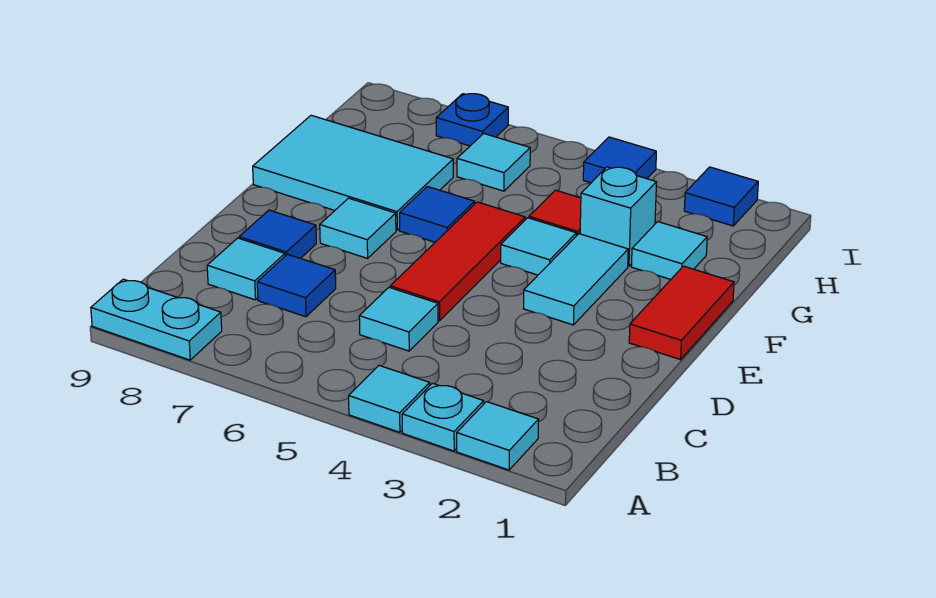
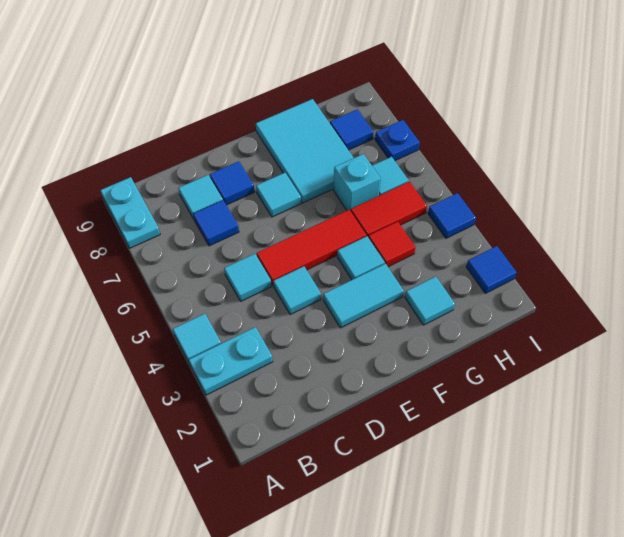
cyan tile A2 level 1 -> cyan tile D4 level 1
cyan plate A3 level 1 -> cyan plate A3:B3 level 1
red tile E1:F1 level 1 -> red tile G5:H5 level 1
blue tile F6 level 1 -> blue tile H8 level 1
cyan brick G3 level 1 -> cyan brick G6 level 1

